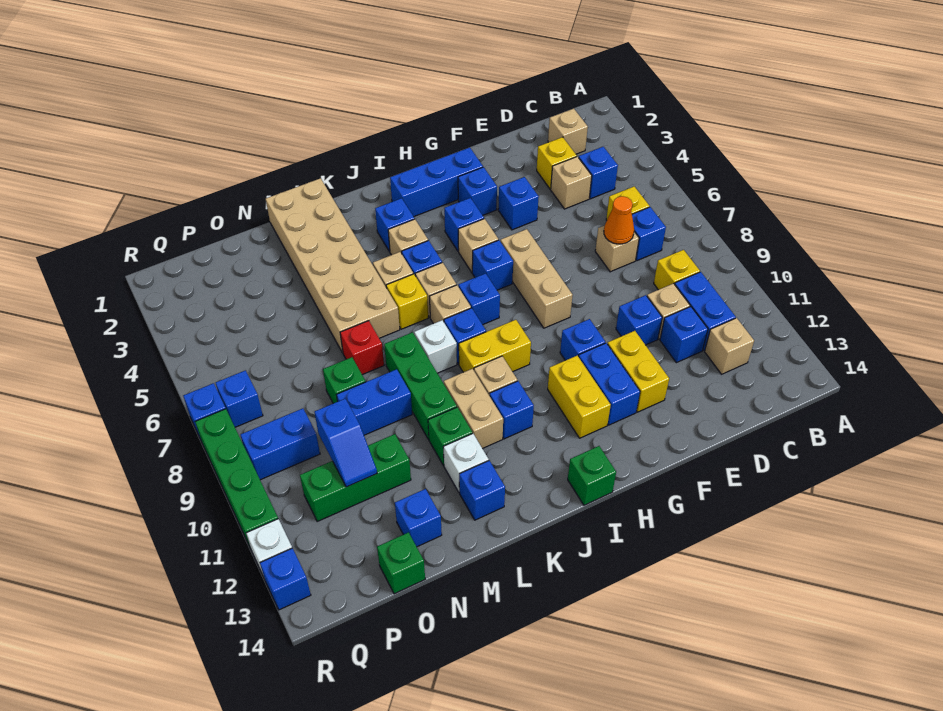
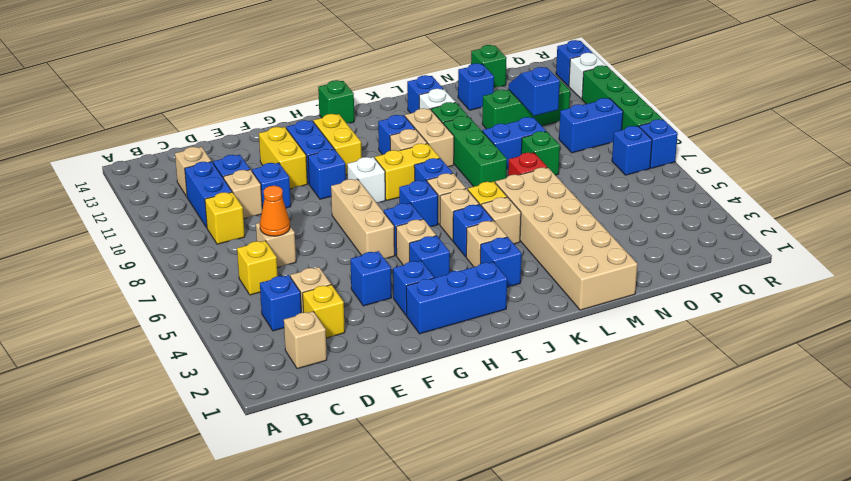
blue brick C7 level 1 -> none
white brick K8 level 1 -> white brick H9 level 1

